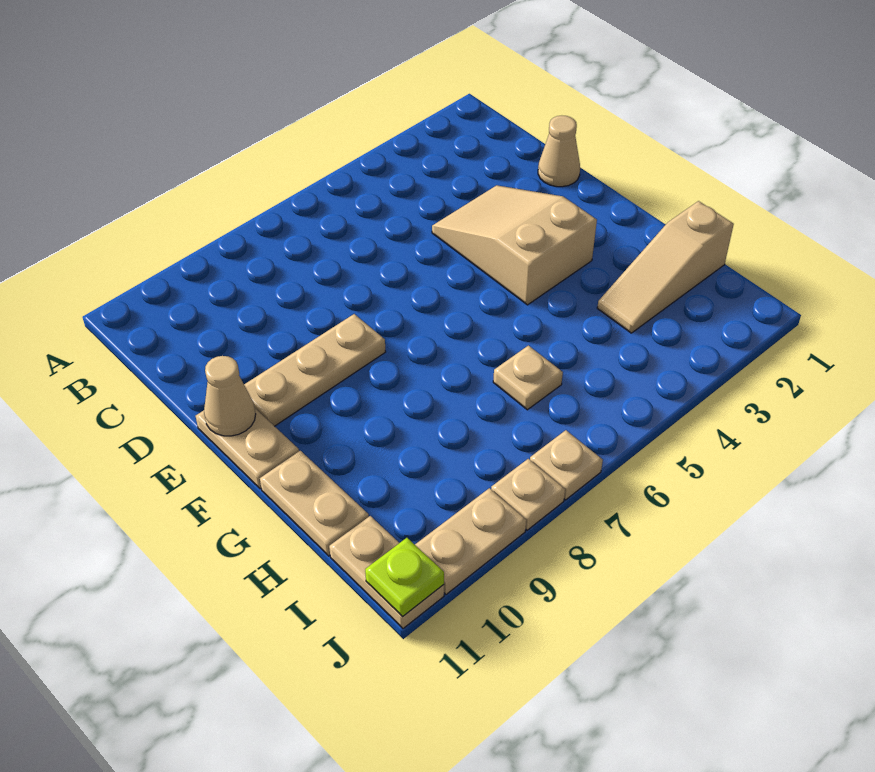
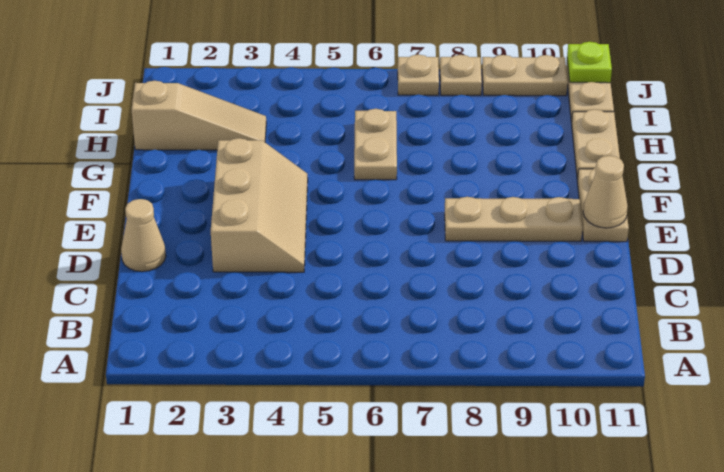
tan slope D3:F4 level 1 top F -> tan slope D3:F4 level 1 top 3
tan plate H6 level 1 -> tan plate G6:H6 level 1

